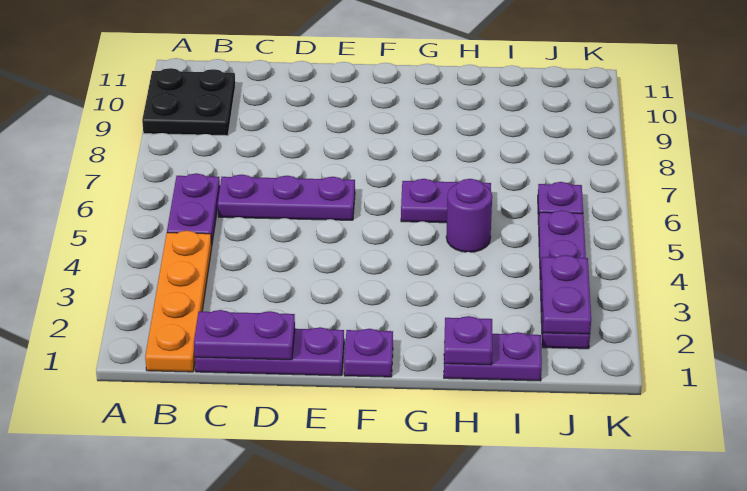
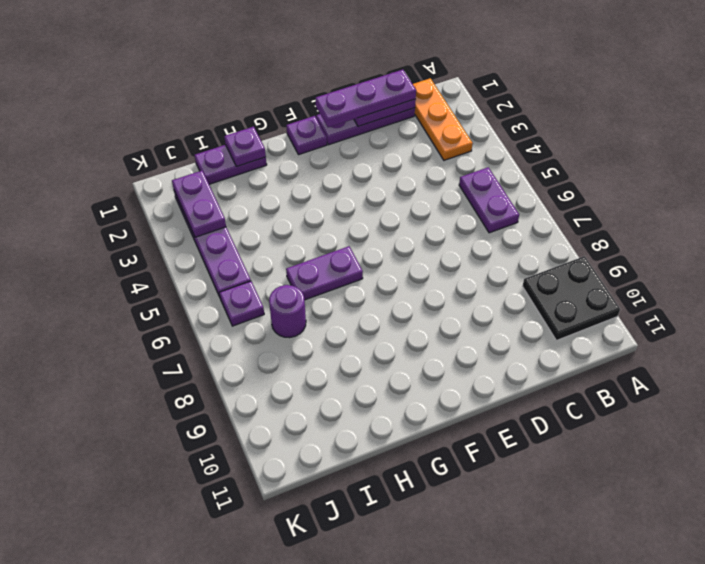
orange plate B1:B4 level 1 -> orange plate B1:B3 level 1
purple plate C6:E6 level 1 -> purple plate C1:E1 level 3
purple round brick H5 level 1 -> purple round brick I7 level 1

